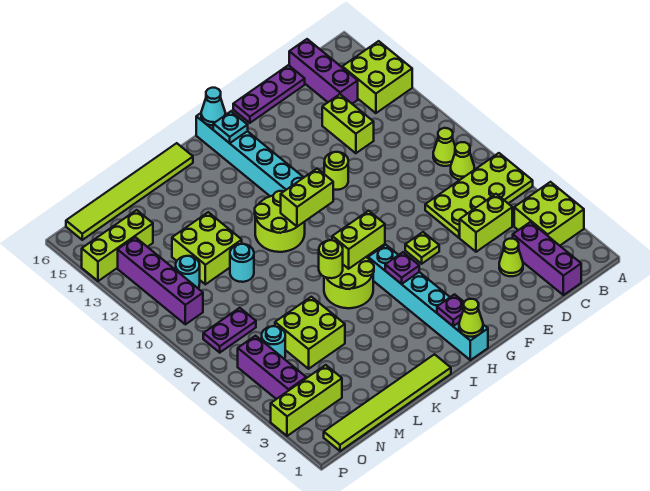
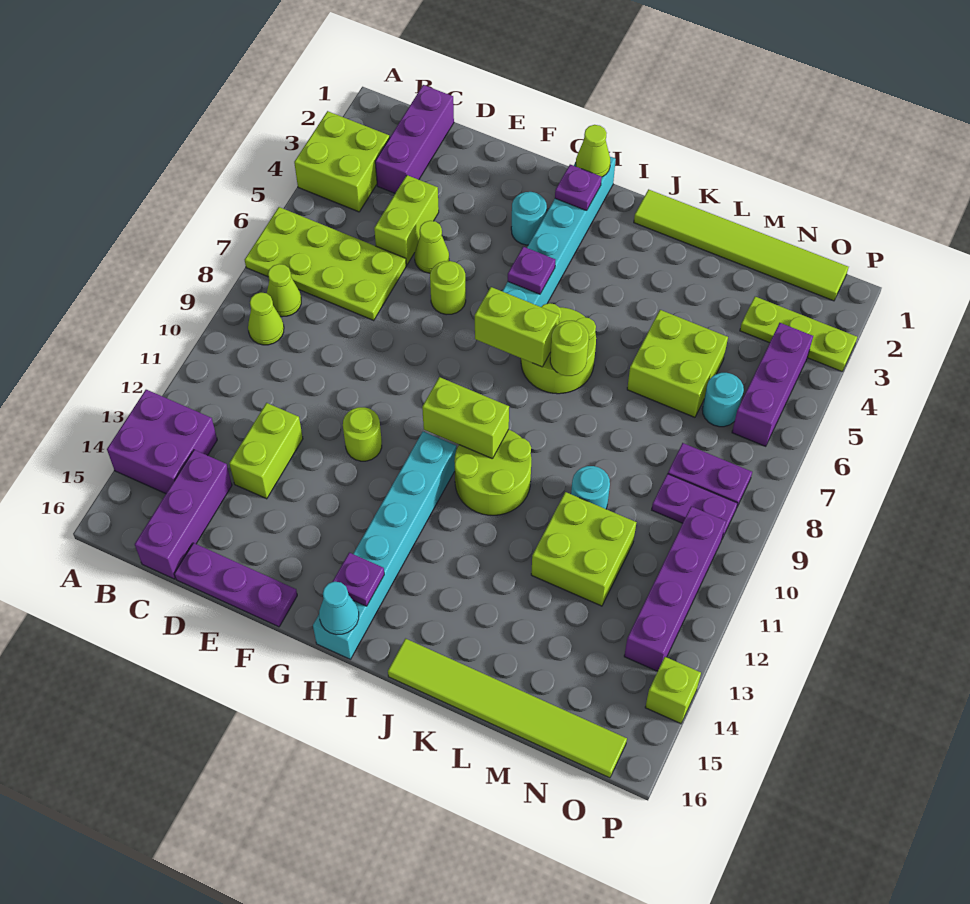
lime brick A13:B14 level 1 -> purple brick A13:B14 level 1
lime brick C5:D5 level 1 -> lime brick D4:D5 level 1
lime cone D3 level 1 -> lime cone E5 level 1
lime plate F6 level 1 -> lime round brick F6 level 1
cyan plate H15 level 2 -> purple plate H15 level 2
lime brick N3:P3 level 1 -> lime plate N3:P3 level 1
none -> purple plate N9:O9 level 1
cyan round brick N11 level 1 -> cyan round brick G3 level 1
lime brick N14:P14 level 1 -> lime brick P14 level 1

